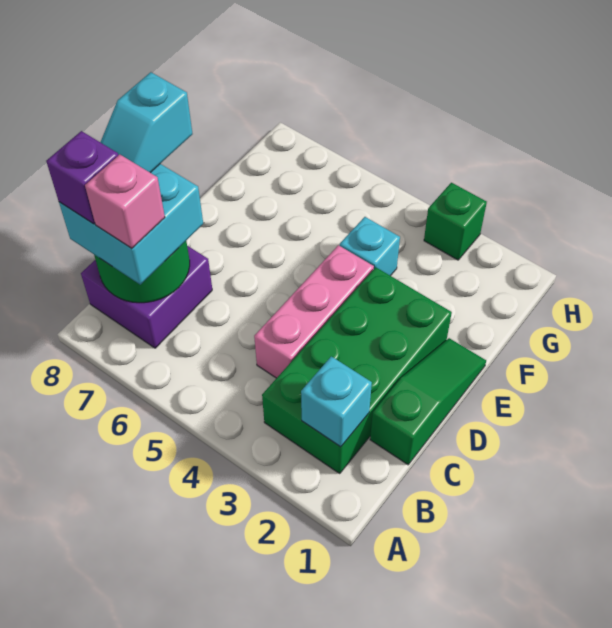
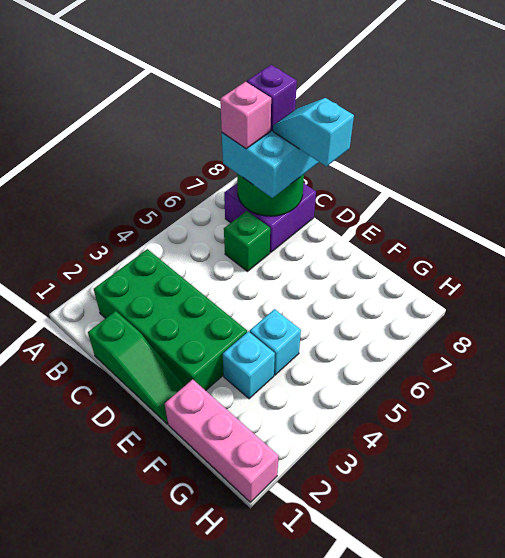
cyan brick B2 level 2 -> cyan brick F3 level 1
pink brick C4:E4 level 1 -> pink brick F1:H1 level 1
green brick H3 level 1 -> green brick C6 level 1

